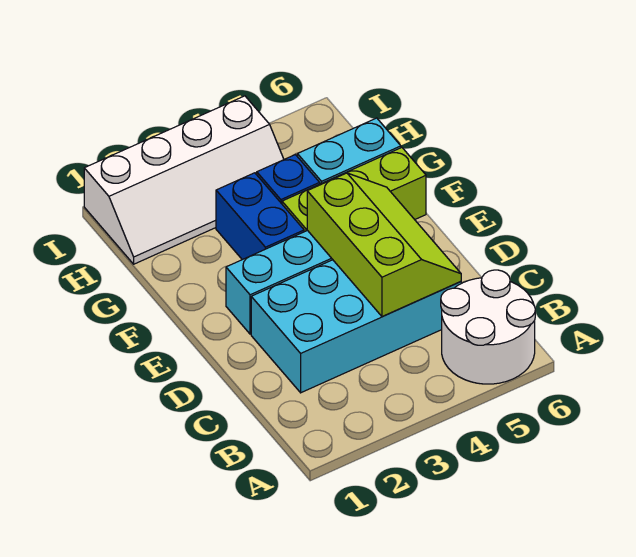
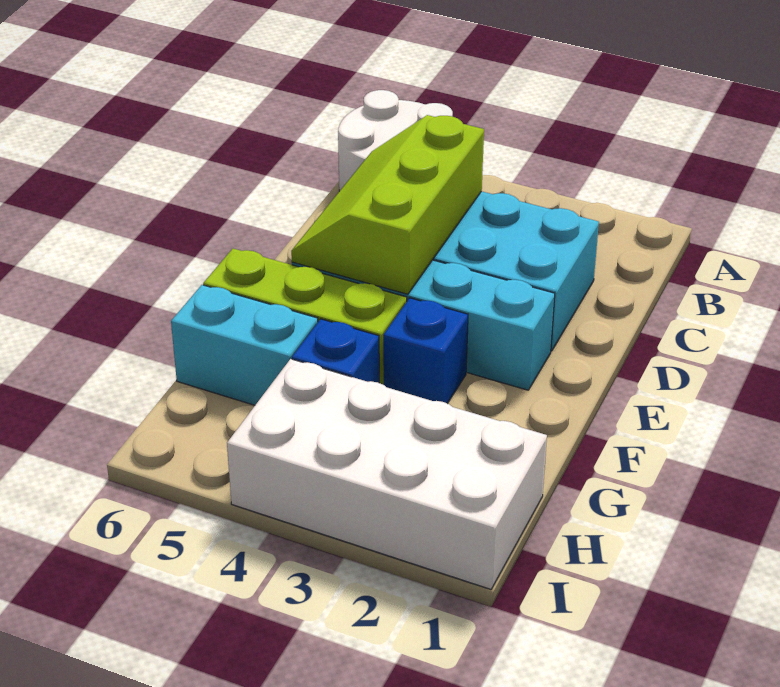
blue brick F3:G3 level 1 -> blue brick F3 level 1
white slope H1:I4 level 1 top I -> white brick H1:I4 level 1

